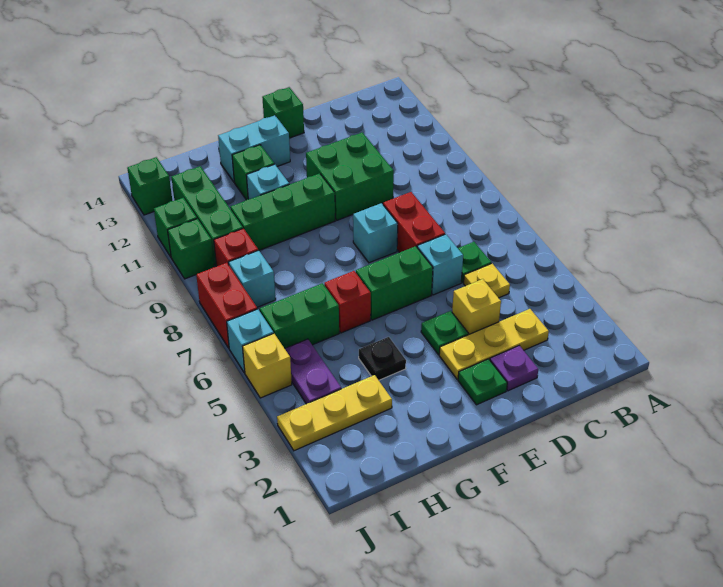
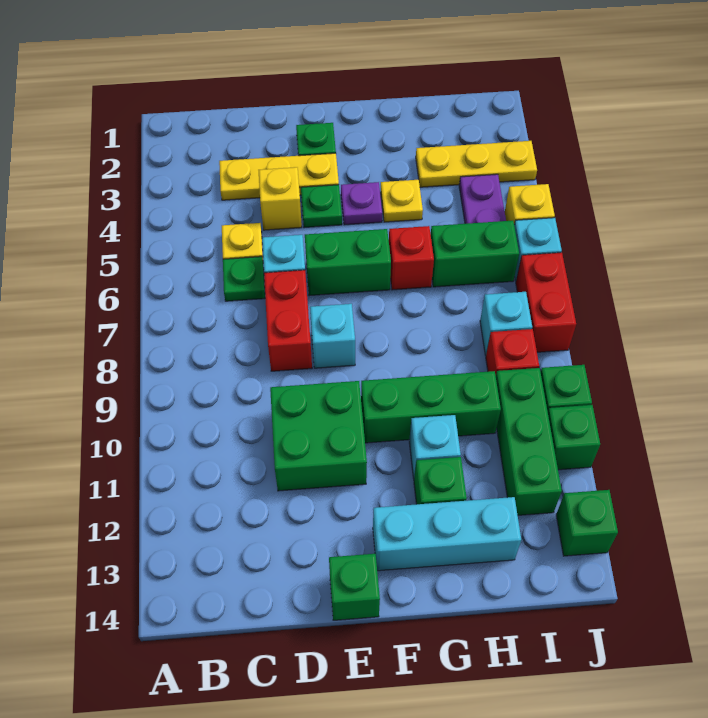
purple plate D2 level 1 -> purple plate F4 level 1
cyan brick F13:G13 level 1 -> cyan brick F13:H13 level 1
black plate G4 level 1 -> yellow plate G4 level 1

